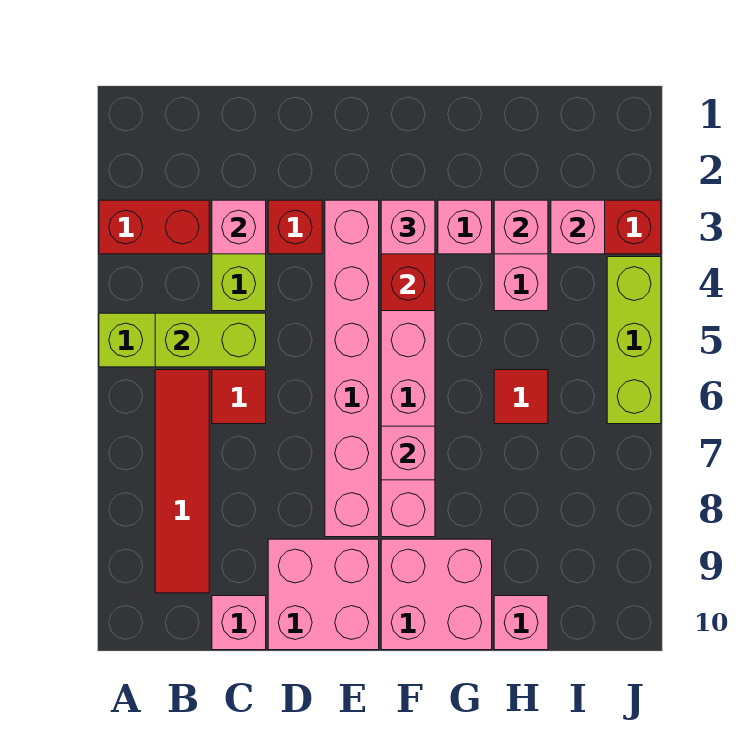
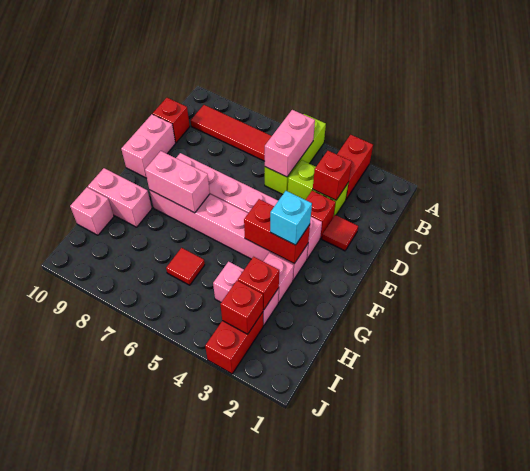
lime brick B5:C5 level 2 -> pink brick B5:C5 level 2
pink brick C3 level 2 -> red brick C3 level 2
red tile C6 level 1 -> red tile D2 level 1
pink brick C10 level 1 -> red brick C10 level 1
pink brick D9:E10 level 1 -> pink brick D10:E10 level 1
pink brick F3 level 3 -> cyan brick F3 level 3
pink brick F7 level 2 -> pink brick F7:F8 level 2
pink brick F9:G10 level 1 -> pink brick G9:G10 level 1
pink brick H3 level 2 -> red brick H3 level 2
pink brick I3 level 2 -> red brick I3 level 2
lime brick J4:J6 level 1 -> none

